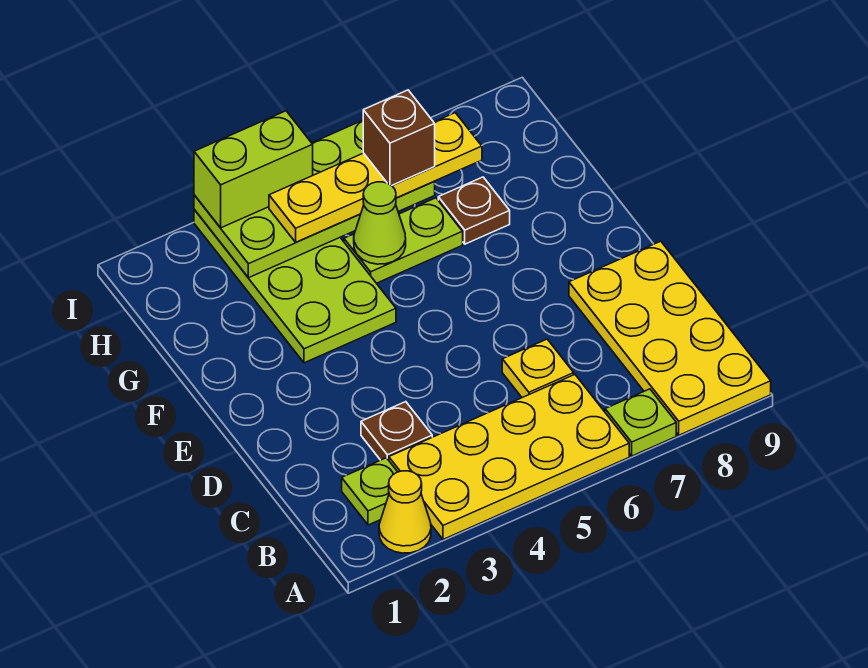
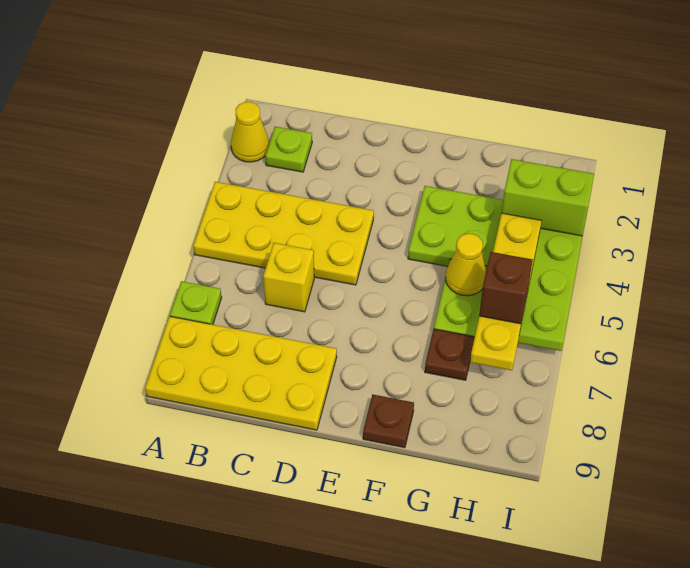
yellow plate A3:B6 level 1 -> yellow plate A4:D5 level 1
brown plate C3 level 1 -> brown plate F9 level 1
yellow plate C6 level 1 -> yellow brick C6 level 1
lime cone G5 level 2 -> yellow cone G5 level 2
lime brick I3:I4 level 3 -> lime brick H3:I3 level 3

